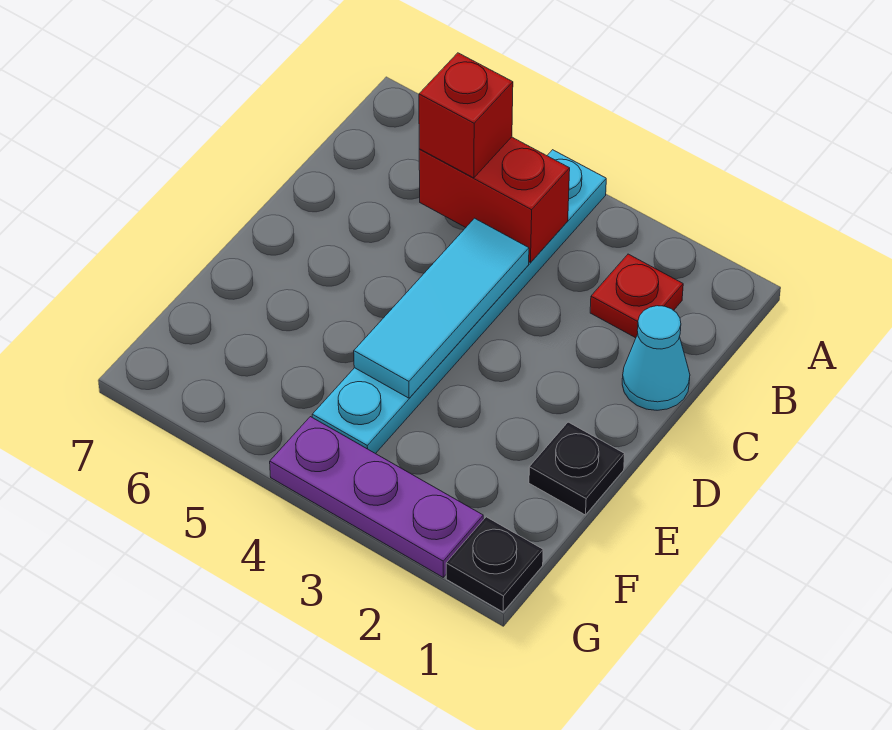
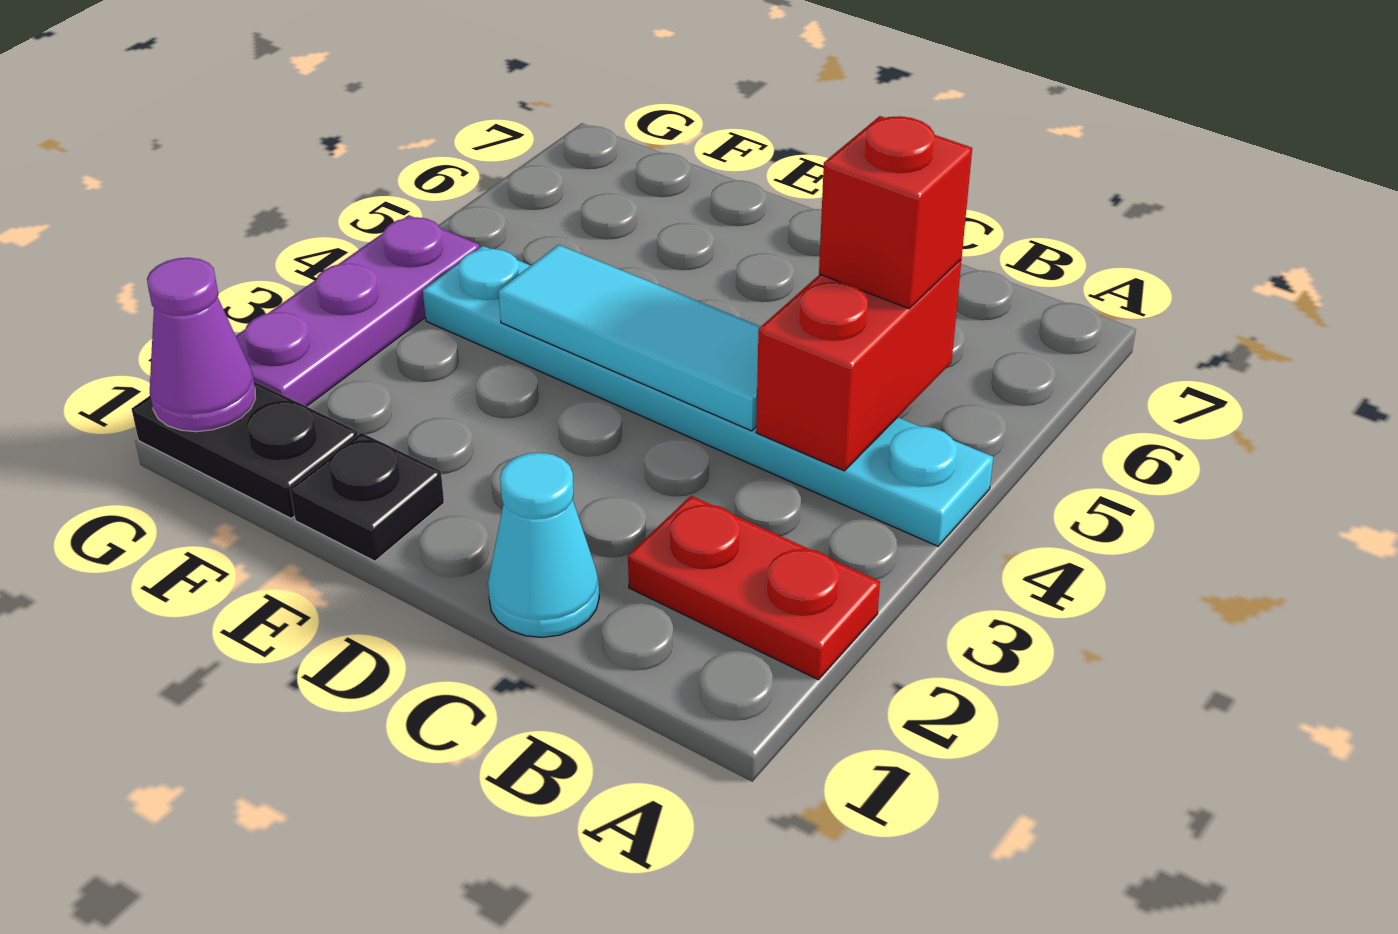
red plate B2 level 1 -> red plate A2:B2 level 1
black plate G1 level 1 -> black plate F1:G1 level 1
none -> purple cone G1 level 2

